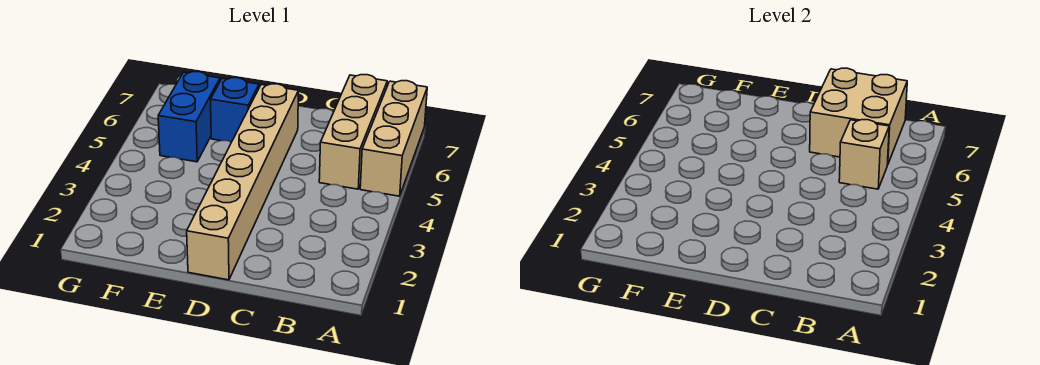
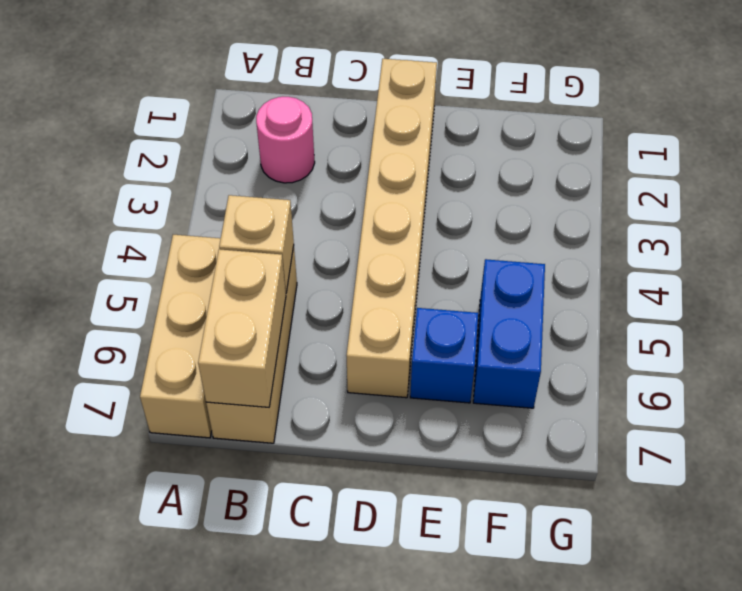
none -> pink round brick B2 level 1
tan brick B6:C7 level 2 -> tan brick B6:B7 level 2

